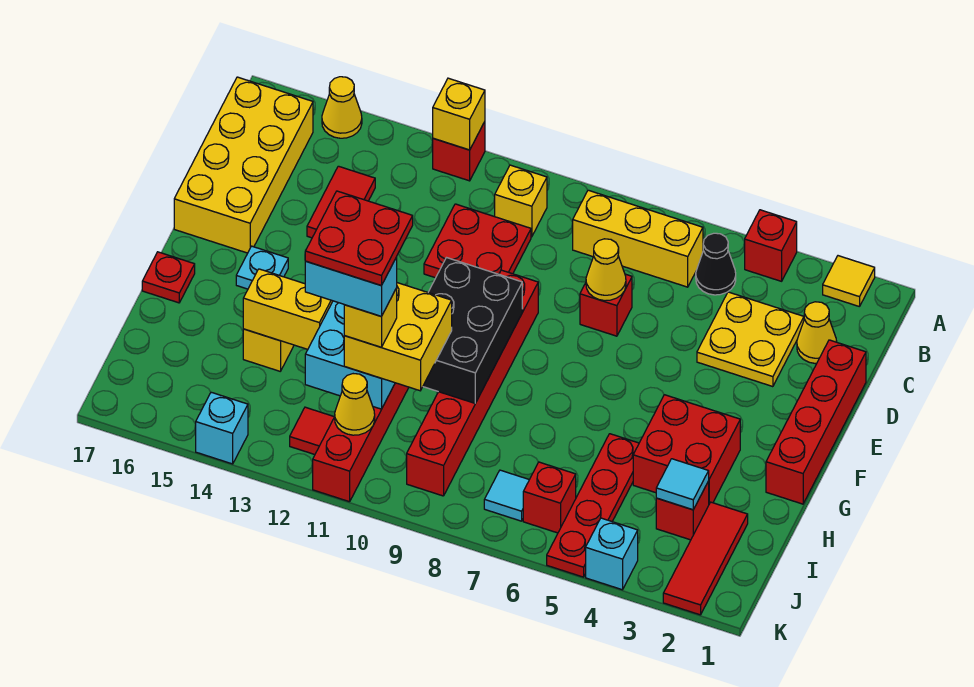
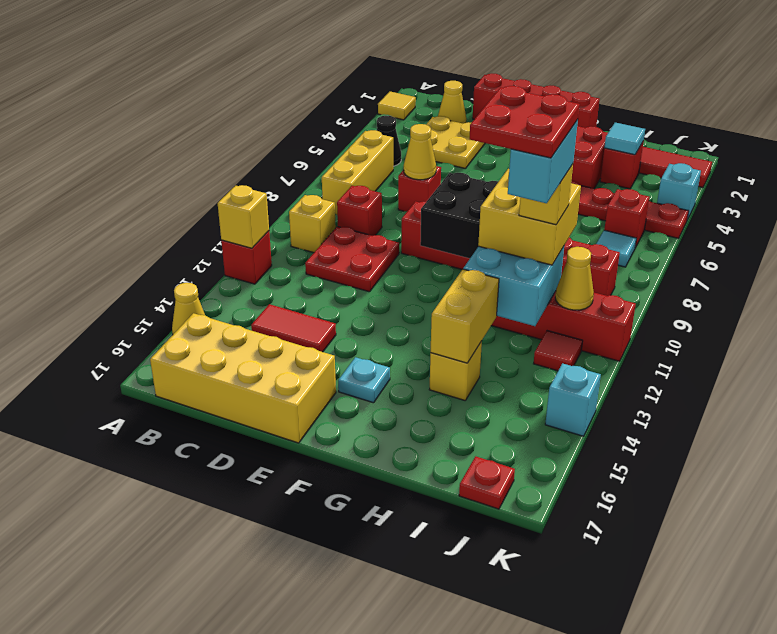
red brick A4 level 1 -> red brick C9 level 1
red plate G17 level 1 -> red plate J17 level 1

